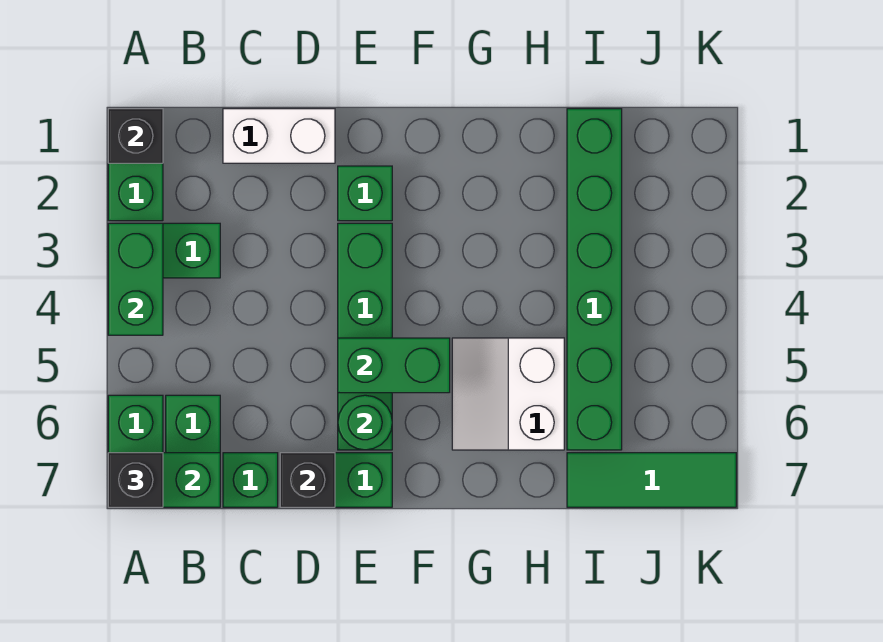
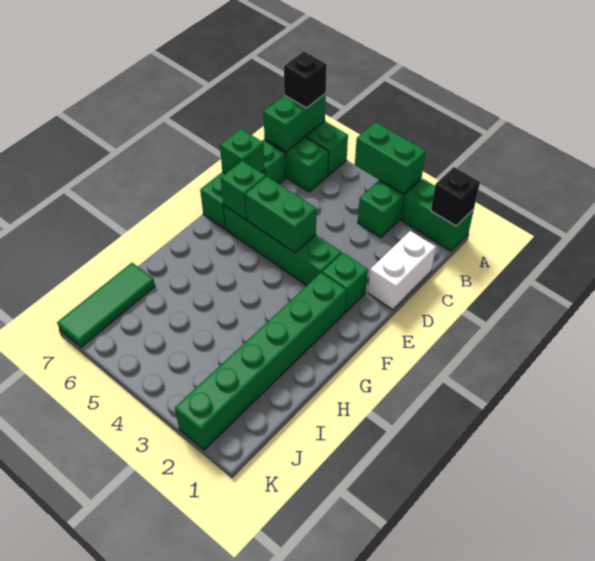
black brick D7 level 2 -> green brick D7 level 2
green brick E5:F5 level 2 -> green brick E4:E5 level 2
green round brick E6 level 2 -> green brick E6 level 2
white slope G5:H6 level 1 top H -> none
green brick I1:I6 level 1 -> green brick F2:K2 level 1

